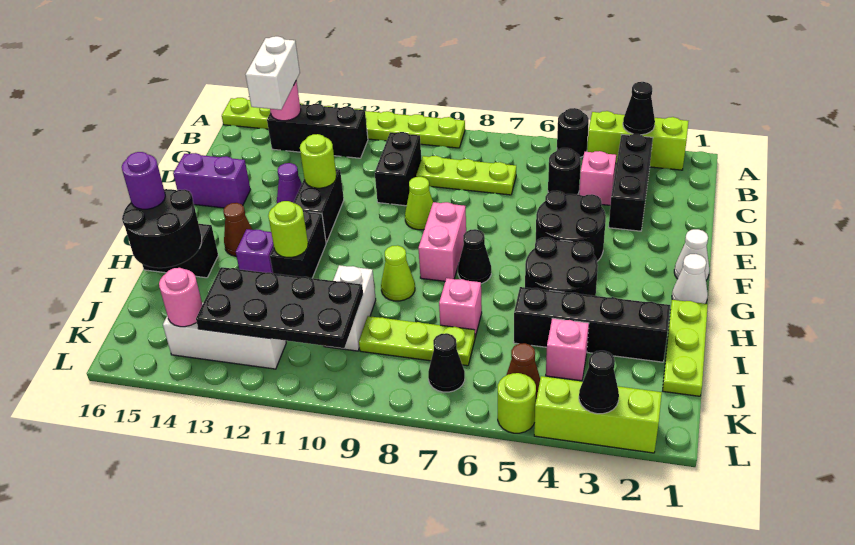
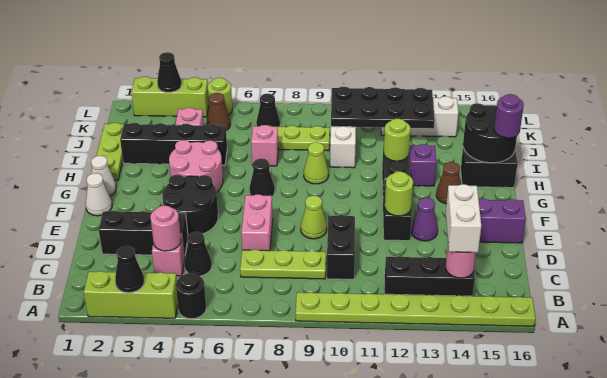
black brick B3:D3 level 1 -> black brick D2:D4 level 1
black round brick C5 level 1 -> black cone C5 level 1
pink brick F8:G8 level 1 -> pink brick D7:E7 level 1
black round brick G4:H5 level 1 -> pink round brick G4:H5 level 1
pink round brick K14 level 2 -> pink round brick C4 level 2

